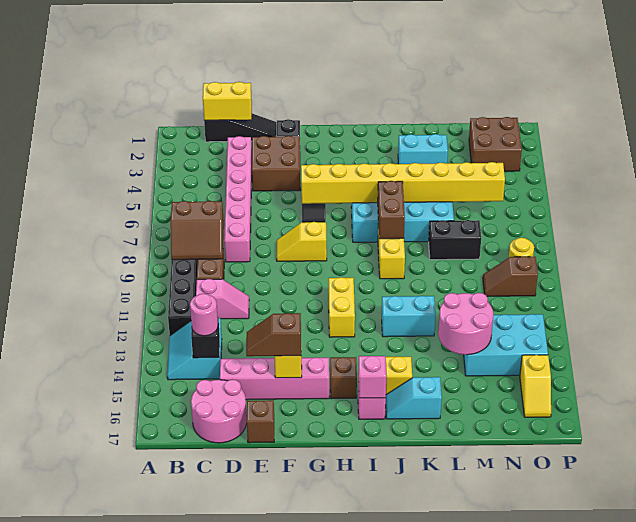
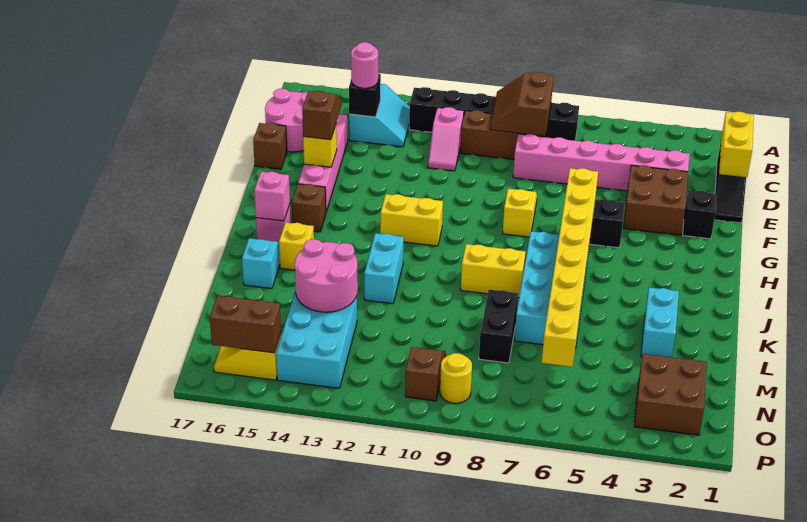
cyan slope B13:C14 level 1 top C -> cyan slope B13:C14 level 1 top 14
brown brick J7:J8 level 2 -> brown brick O15:O16 level 2

